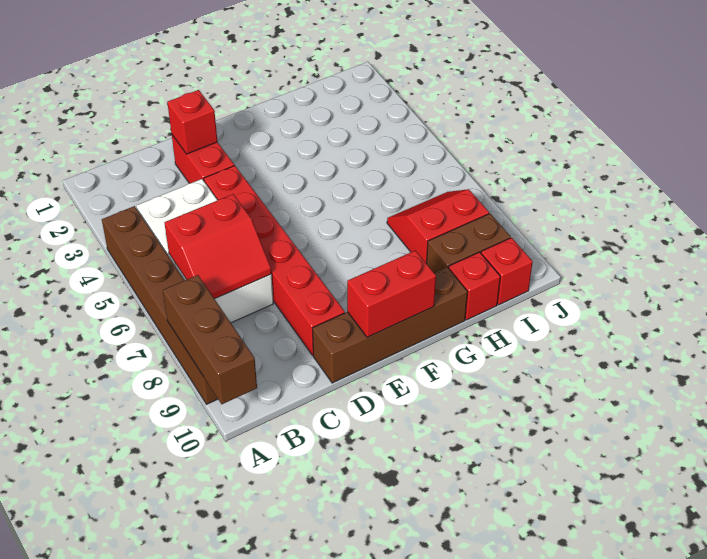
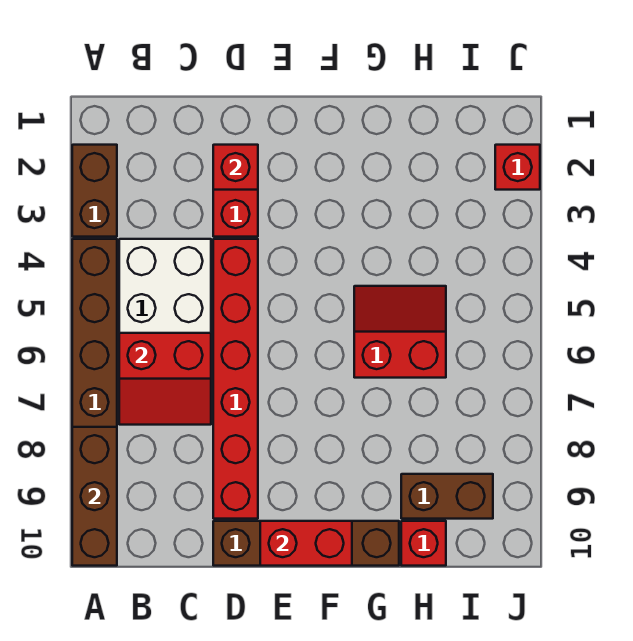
none -> brown brick A2:A3 level 1
red slope H7:I8 level 1 top 8 -> red slope G5:H6 level 1 top 6
red brick I10 level 1 -> red brick J2 level 1

